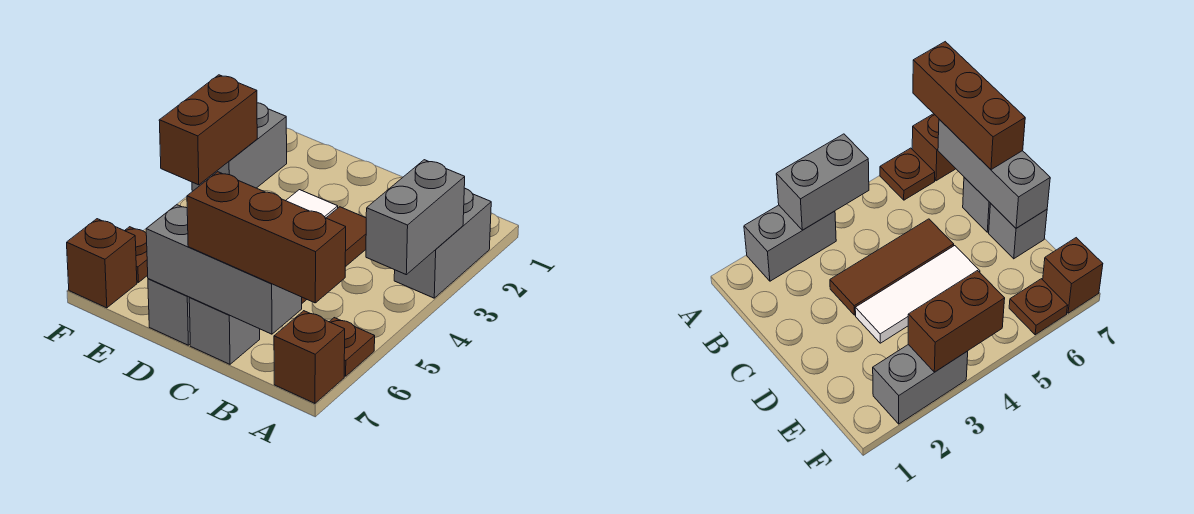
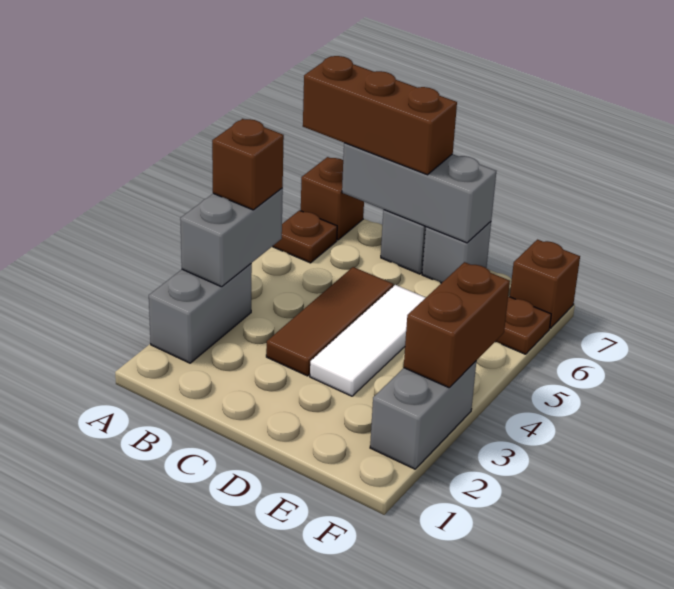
none -> brown brick A4 level 3

